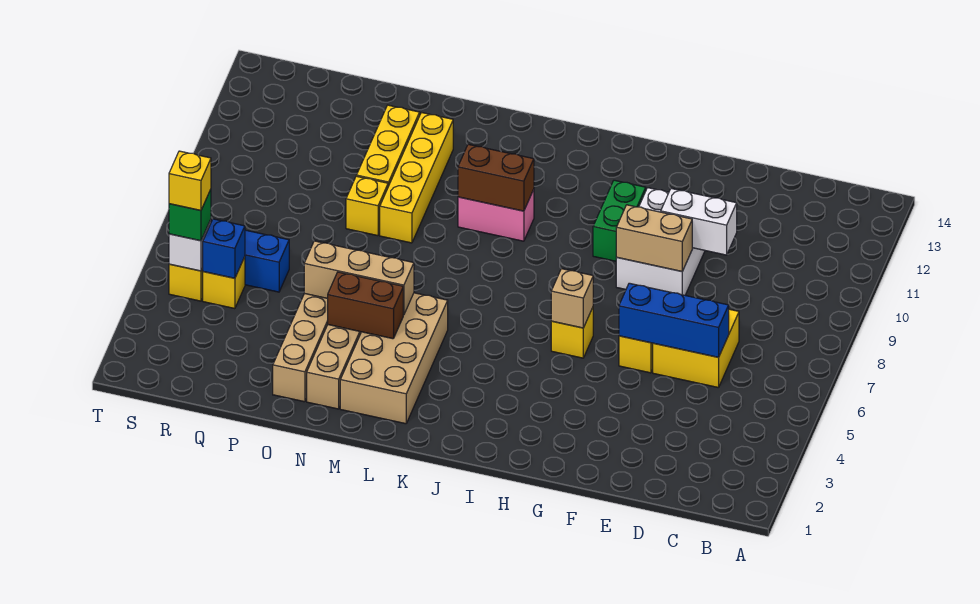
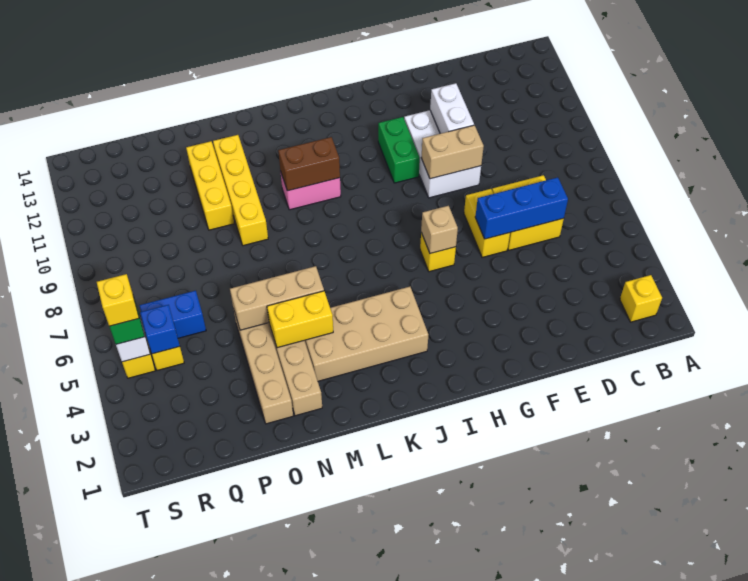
white brick E10:F10 level 2 -> white brick F10:F11 level 2
tan brick L2:M5 level 1 -> tan brick J3:M4 level 1
brown brick M4:N4 level 2 -> yellow brick M4:N4 level 2
yellow brick O9 level 1 -> yellow brick B2 level 1

